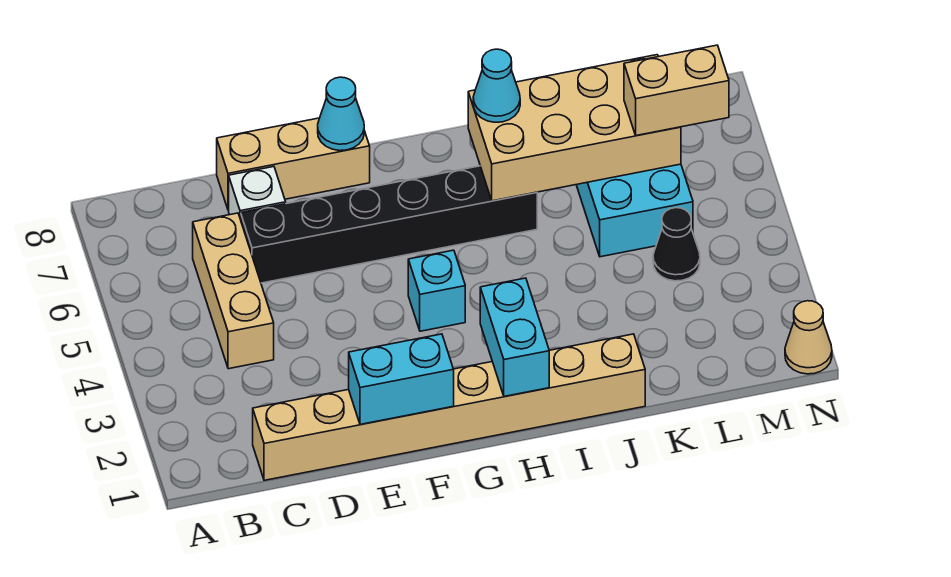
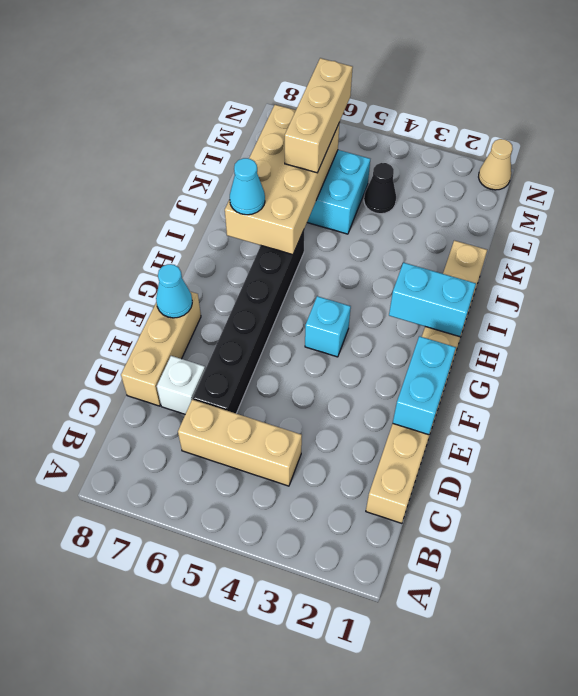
tan brick L6:M6 level 3 -> tan brick K6:M6 level 3

